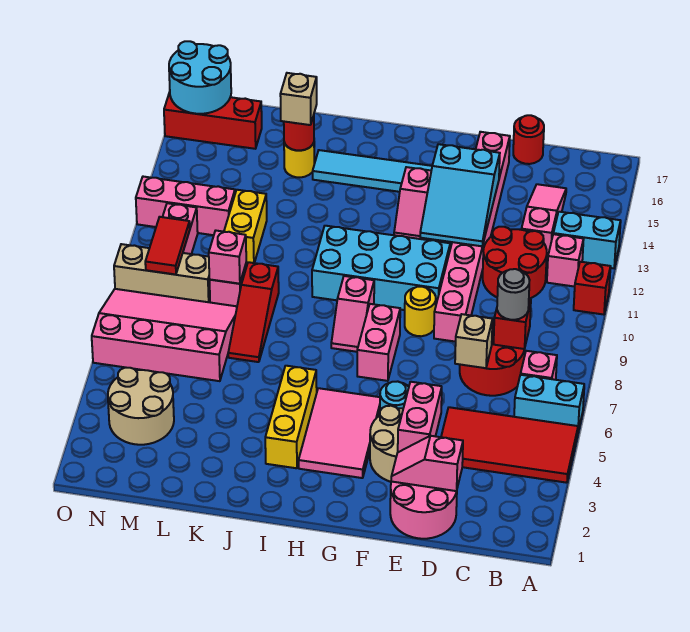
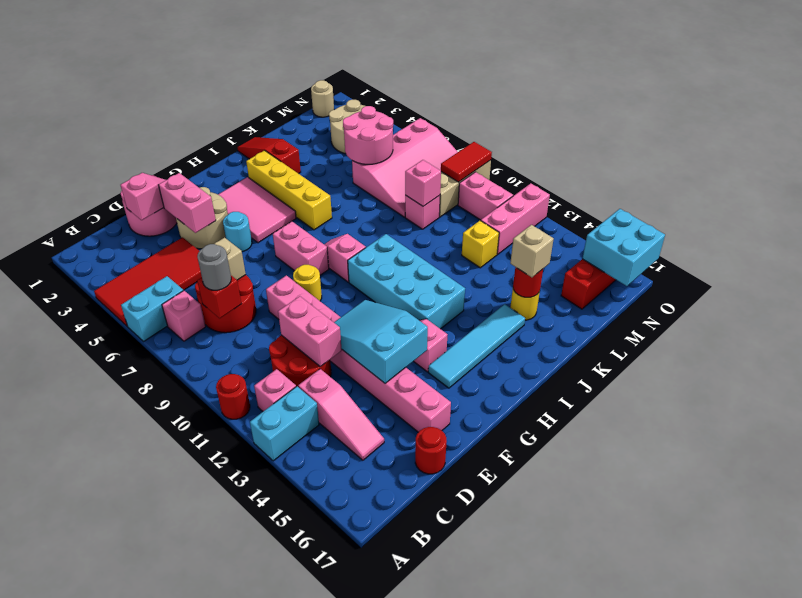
red brick A11 level 1 -> red round brick A11 level 1
none -> pink brick D11:D12 level 2
cyan brick F10:I11 level 1 -> cyan brick H10:I13 level 1
yellow brick I3:I5 level 1 -> yellow brick I3:I6 level 1
red slope K7:K9 level 1 top 9 -> red slope J1:J3 level 1 top 3
none -> pink round brick L5:M6 level 2
yellow brick L11:L12 level 1 -> yellow brick L12 level 1
none -> tan round brick N1 level 1
red tile N9:N10 level 2 -> red tile N9:O9 level 2
cyan round brick N16:O17 level 2 -> cyan brick N16:O17 level 2

